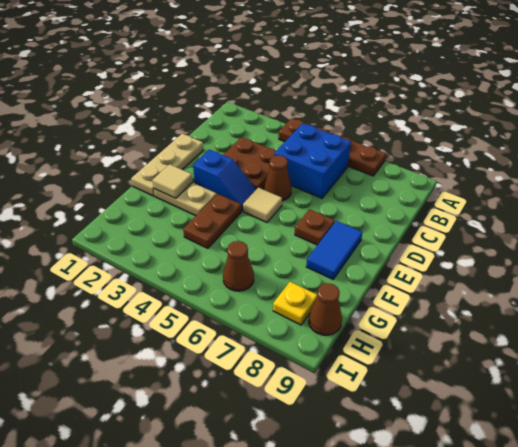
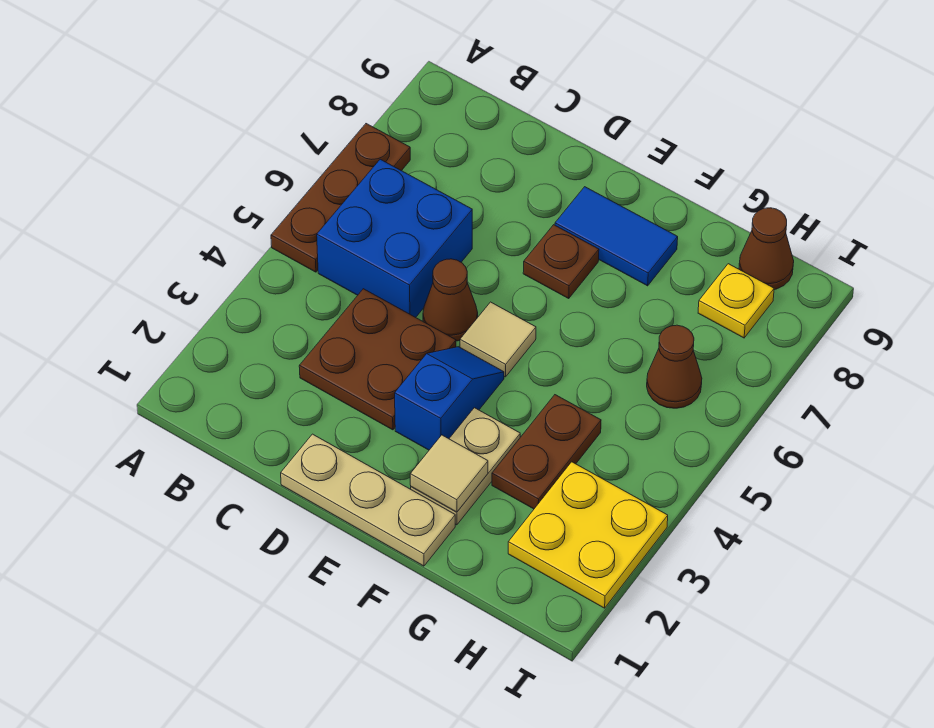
brown plate A4:A7 level 1 -> brown plate A5:A7 level 1
brown plate F4:G4 level 1 -> brown plate G3:G4 level 1
none -> yellow plate H2:I3 level 1

